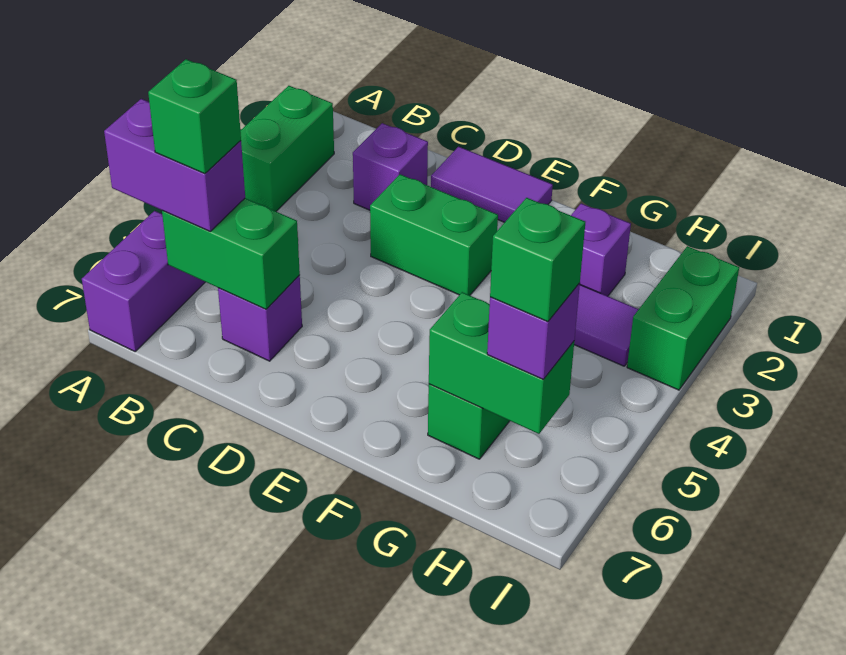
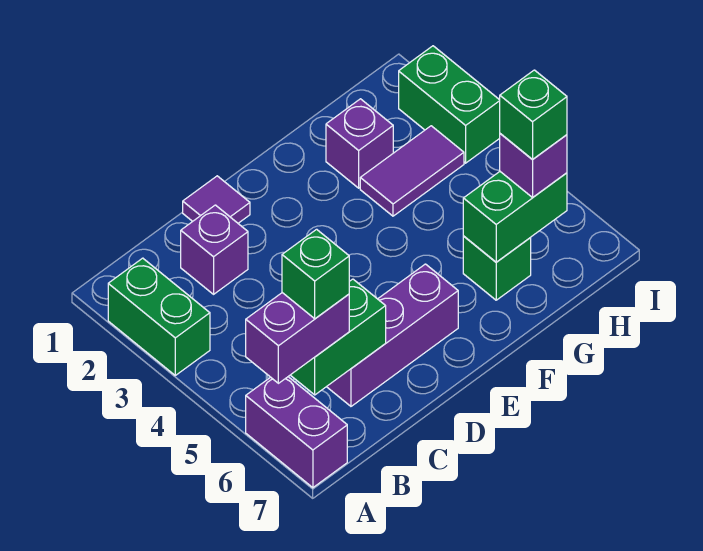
purple brick C6 level 1 -> purple brick C6:E6 level 1
purple tile D1:E1 level 1 -> purple tile D1 level 1
green brick D3:E3 level 1 -> none

